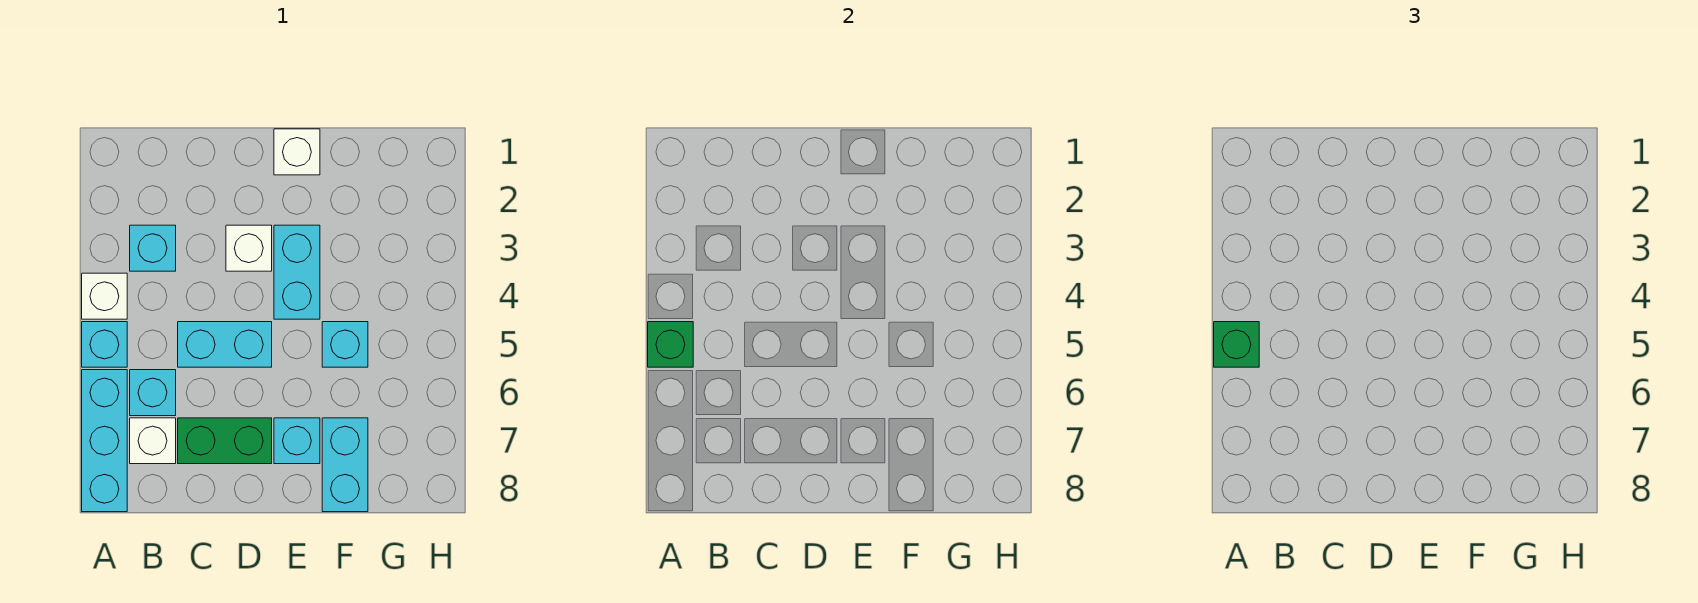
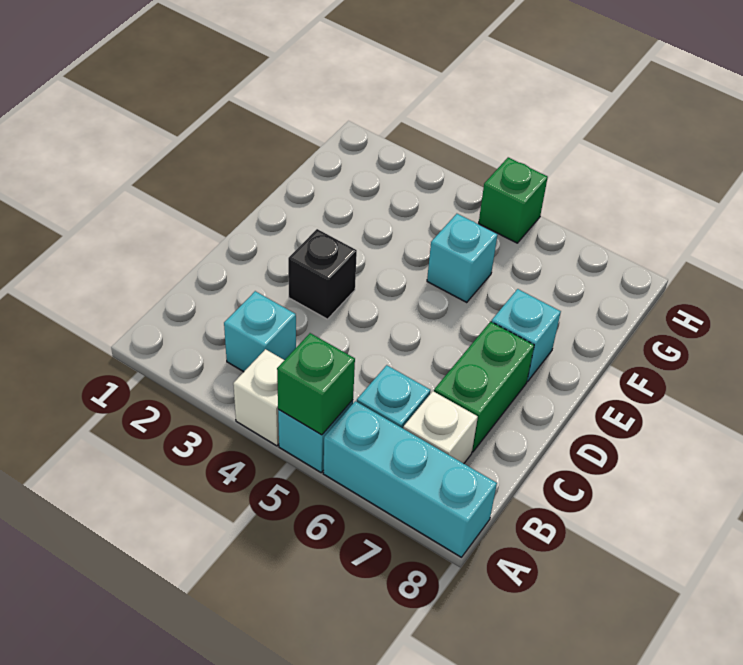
green brick A5 level 3 -> green brick H5 level 1
cyan brick C5:D5 level 1 -> none
white brick D3 level 1 -> black brick D3 level 1
white brick E1 level 1 -> none
cyan brick E3:E4 level 1 -> none
cyan brick F7:F8 level 1 -> none

